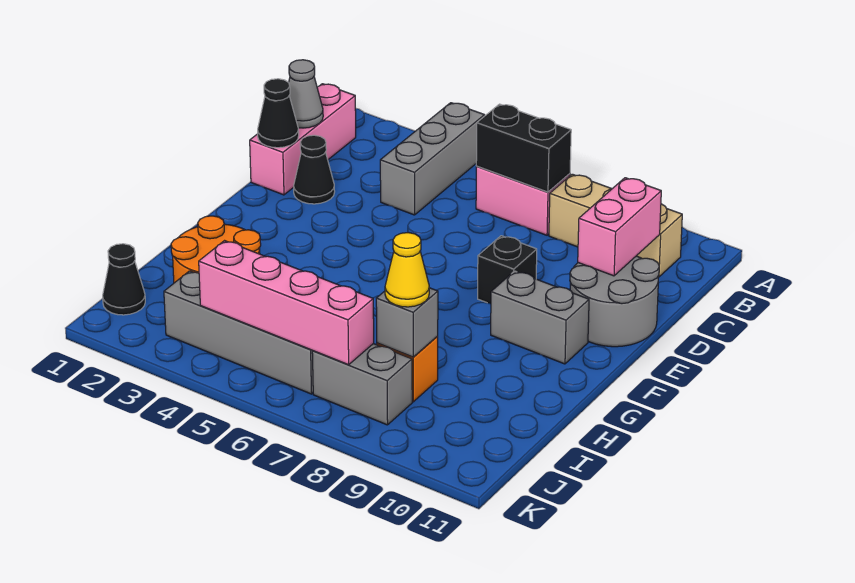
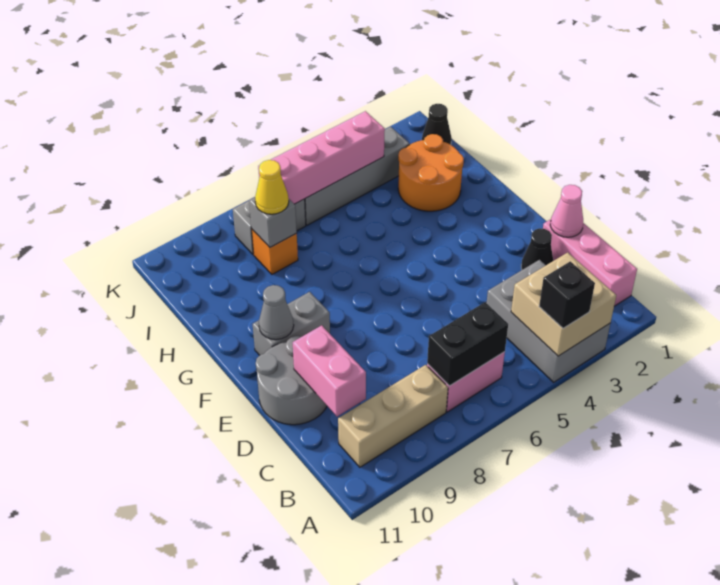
none -> tan brick A3:B4 level 2
grey brick A4:C4 level 1 -> grey brick A3:C4 level 1
grey cone C1 level 2 -> grey cone F10 level 2
black cone D1 level 2 -> pink cone D1 level 2
black brick E8 level 1 -> black brick A4 level 3

